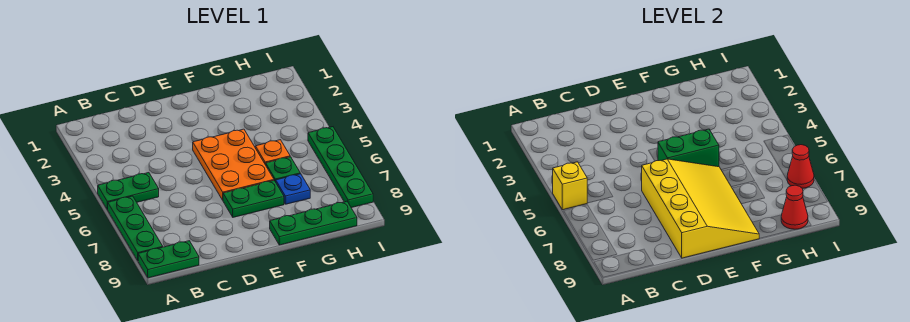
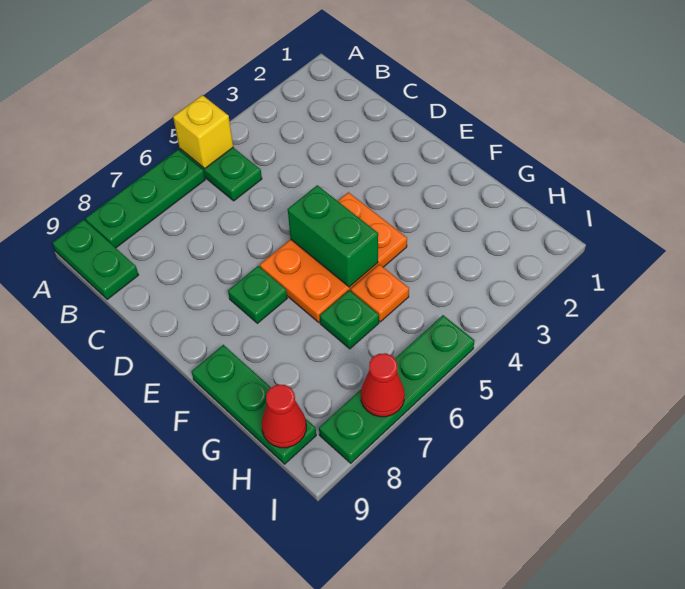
yellow slope D6:F9 level 2 top D -> none
green plate E7:F7 level 1 -> green plate E7 level 1
blue plate G7 level 1 -> none

